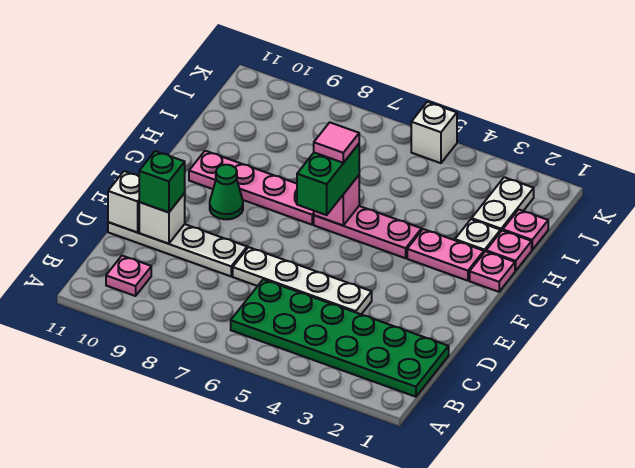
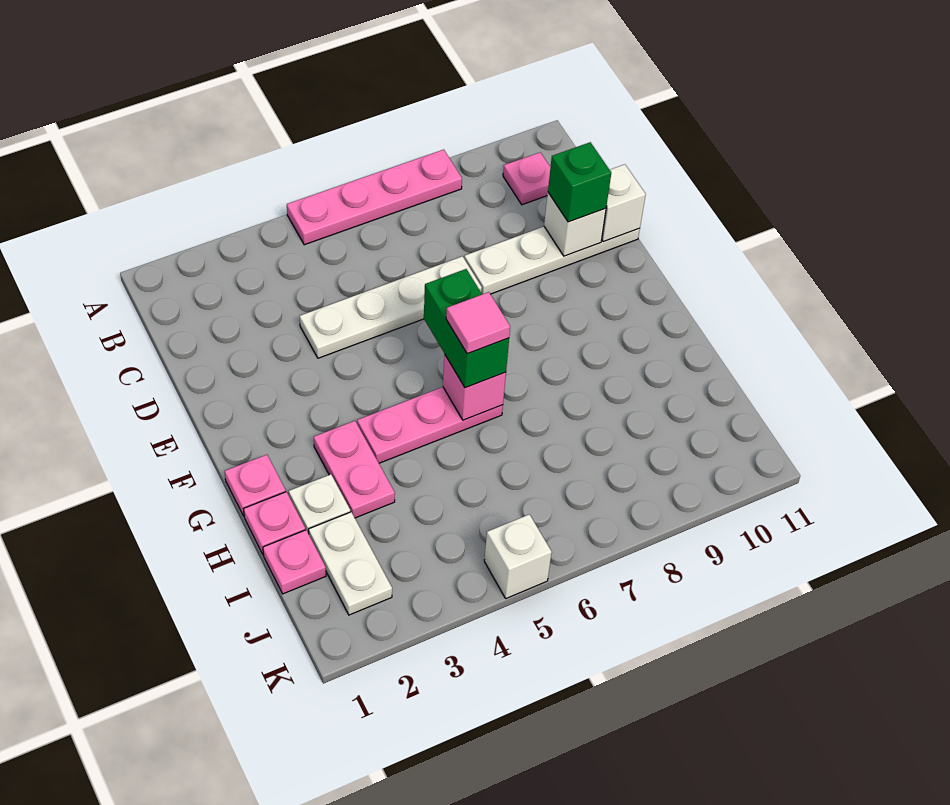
green plate B1:C6 level 1 -> none
green cone F9 level 1 -> none
pink plate G2:G3 level 1 -> pink plate G3:H3 level 1
pink plate G7:G10 level 1 -> pink plate A5:A8 level 1

